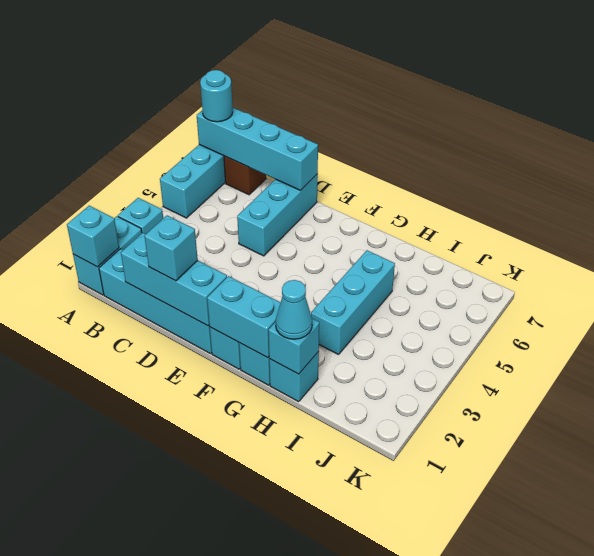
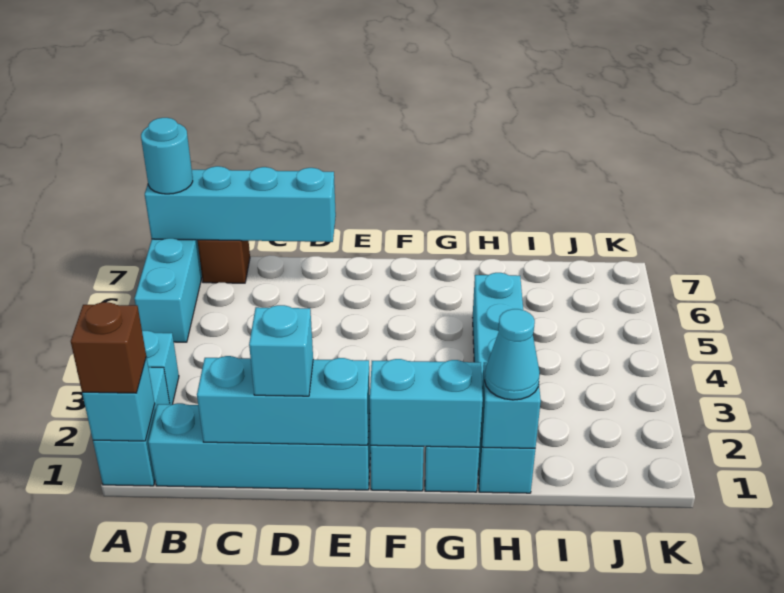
none -> brown brick A1 level 3
cyan brick D5:D7 level 1 -> none

